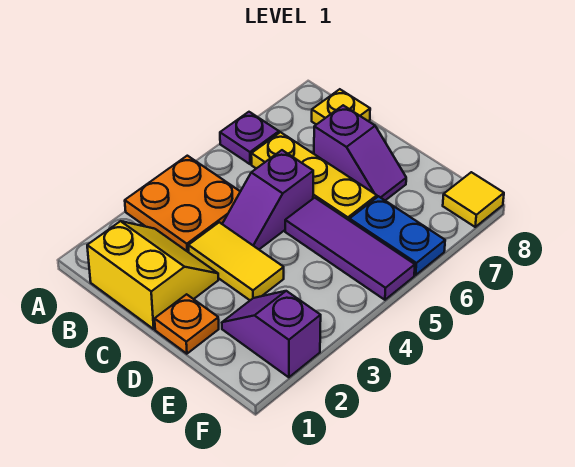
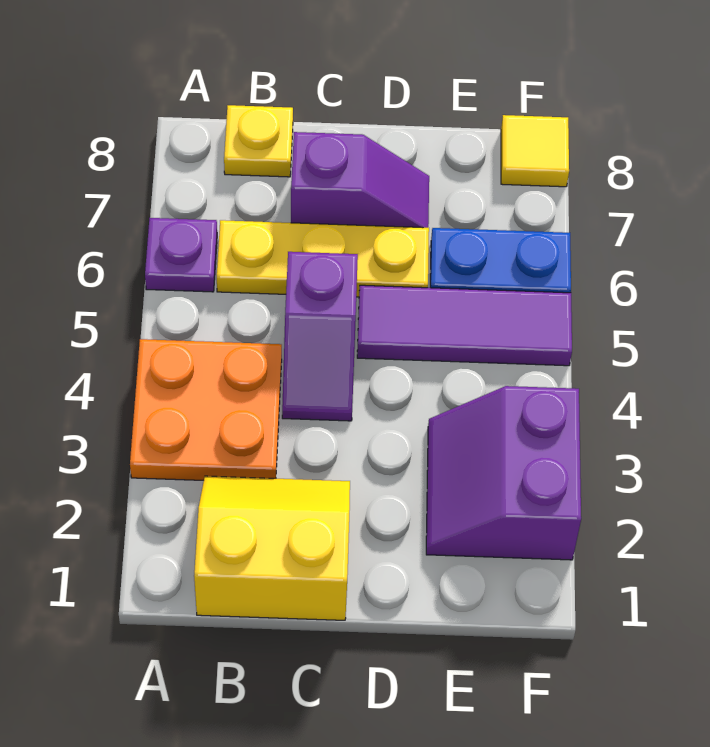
yellow tile C3:D3 level 1 -> none
orange plate D1 level 1 -> none
purple slope E2:F2 level 1 top F -> purple slope E2:F3 level 1 top F

